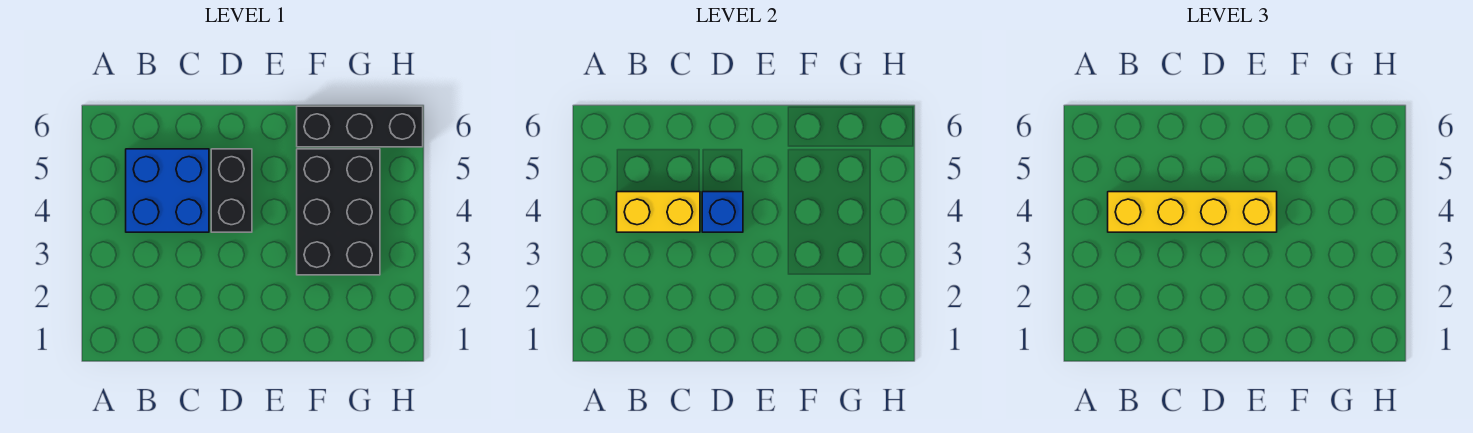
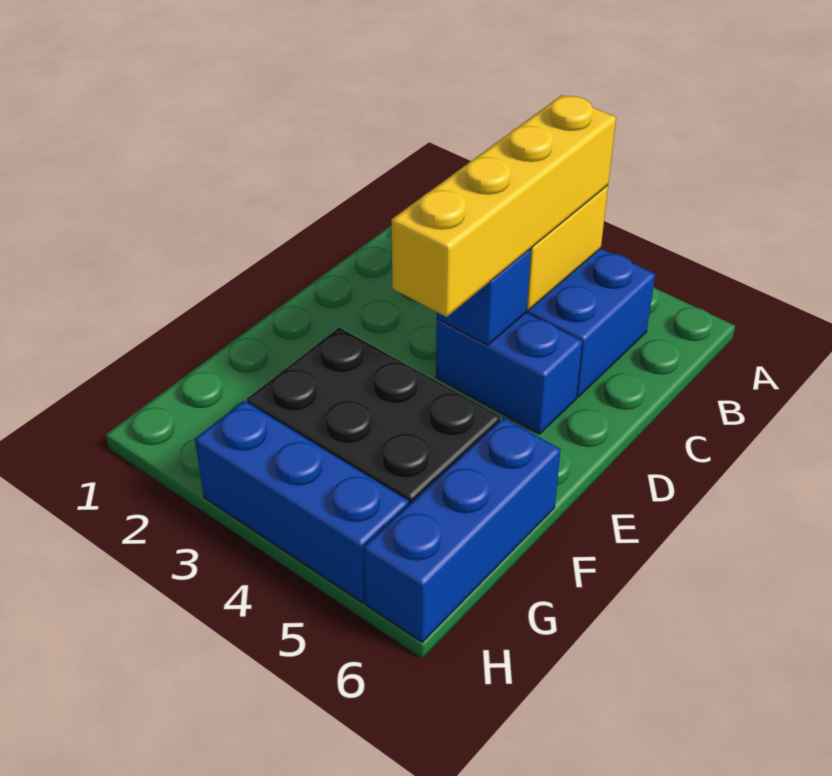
black brick D4:D5 level 1 -> blue brick D4:D5 level 1
black brick F6:H6 level 1 -> blue brick F6:H6 level 1
none -> blue brick H3:H5 level 1

